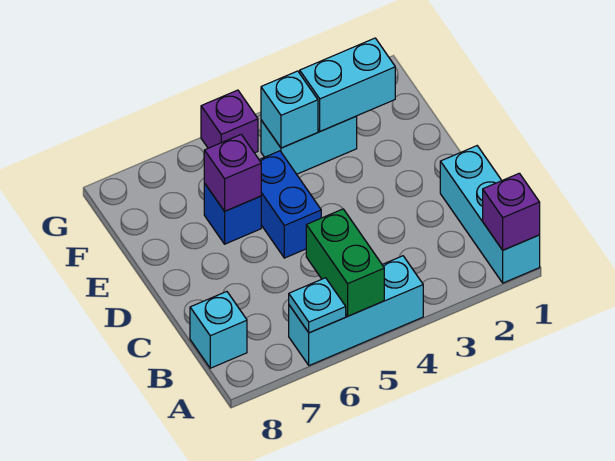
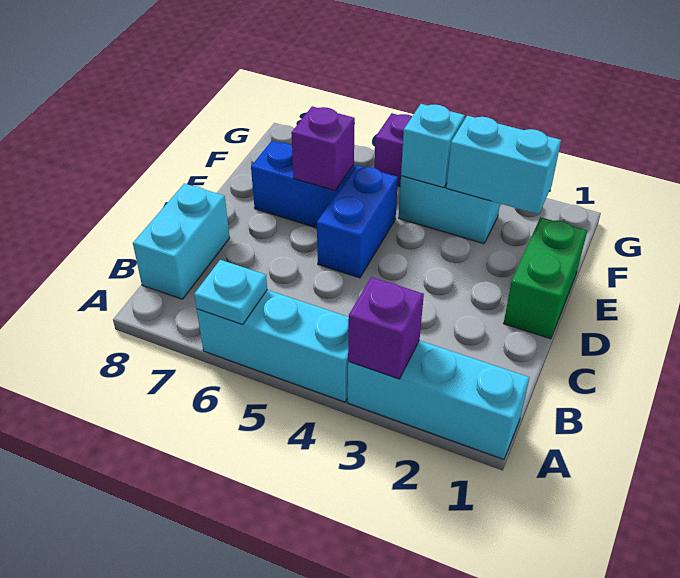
cyan brick A1:C1 level 1 -> cyan brick A1:A3 level 1
purple brick A1 level 2 -> purple brick A3 level 2
green brick A5:B5 level 2 -> green brick D1:E1 level 1
cyan brick B8 level 1 -> cyan brick B8:C8 level 1
blue brick E6 level 1 -> blue brick E6:E7 level 1

